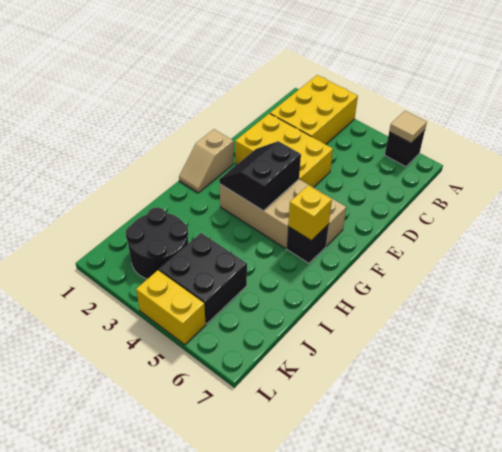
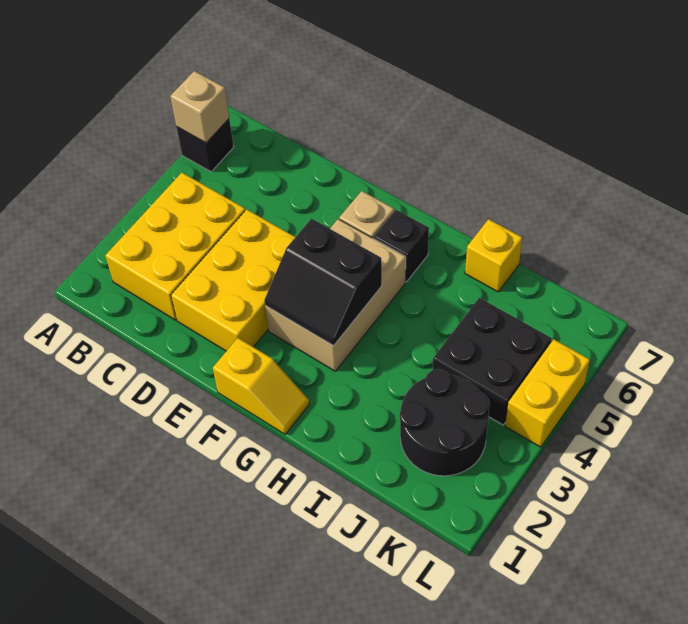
yellow brick A2:C3 level 1 -> yellow brick B2:C4 level 1
tan tile A6 level 2 -> tan brick A6 level 2
tan slope F1:G1 level 1 top F -> yellow slope F1:G1 level 1 top F
yellow brick G6 level 2 -> yellow brick I7 level 1

